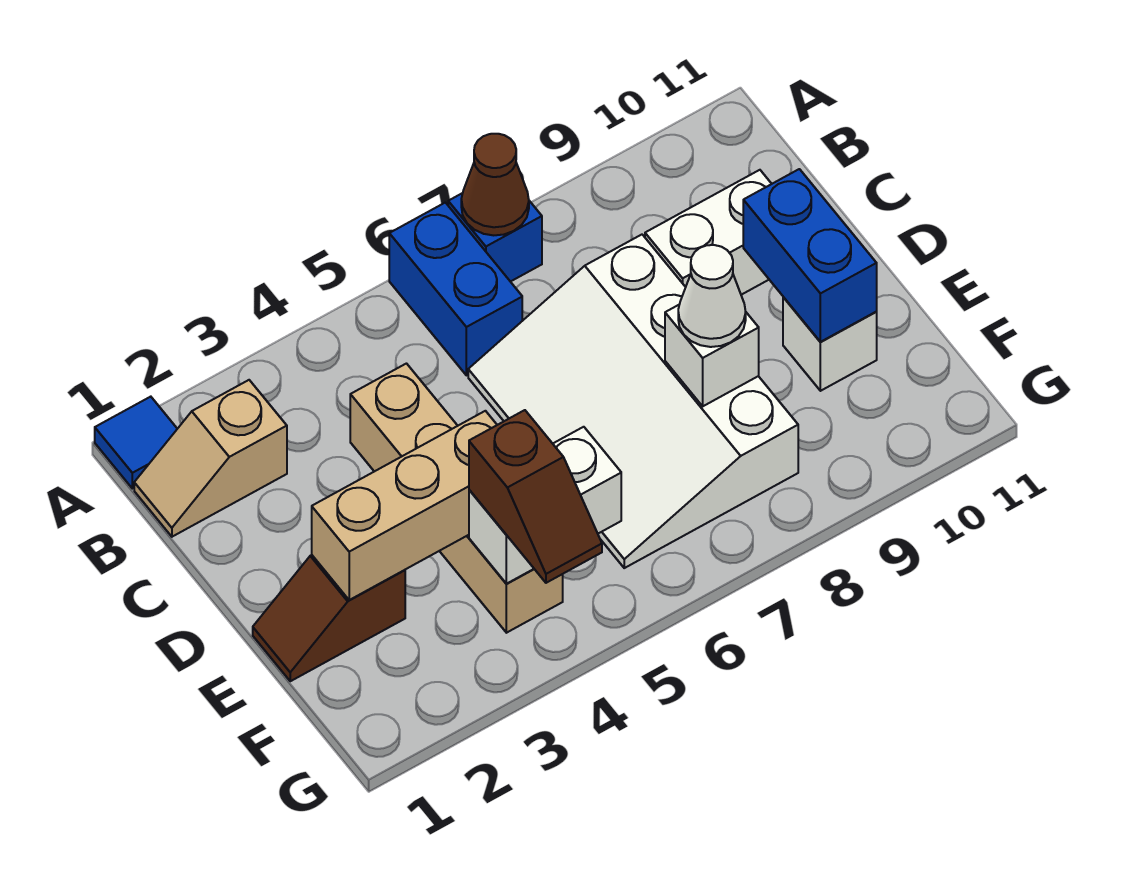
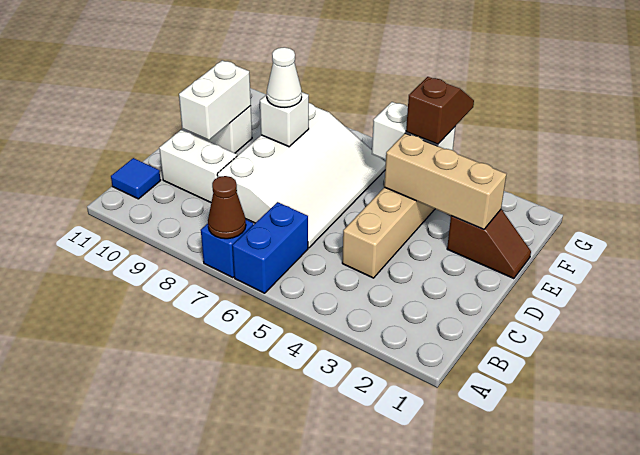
blue tile A1 level 1 -> blue tile B11 level 1
tan slope B1:B2 level 1 top 2 -> none
blue brick D10:E10 level 2 -> white brick D10:E10 level 2

